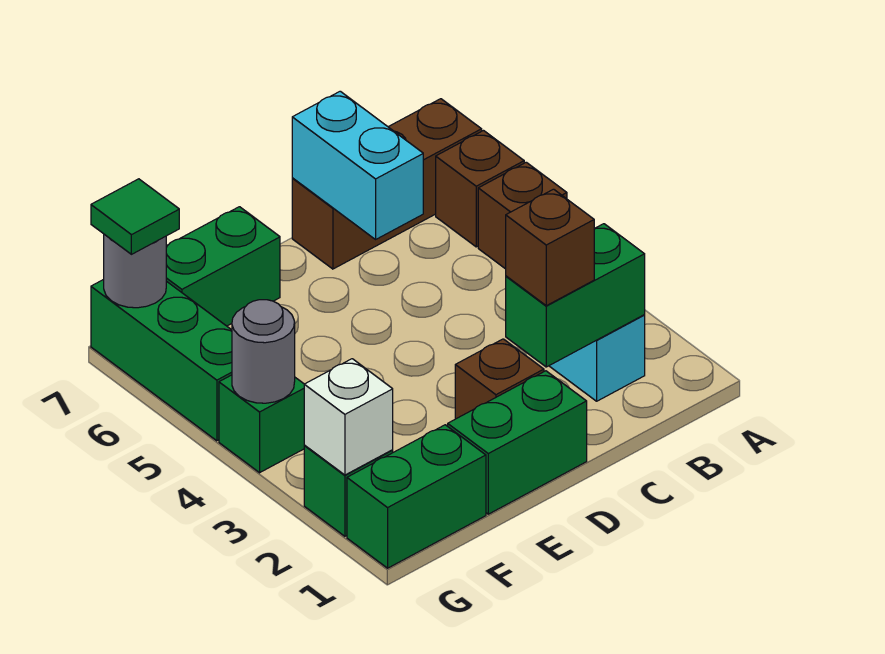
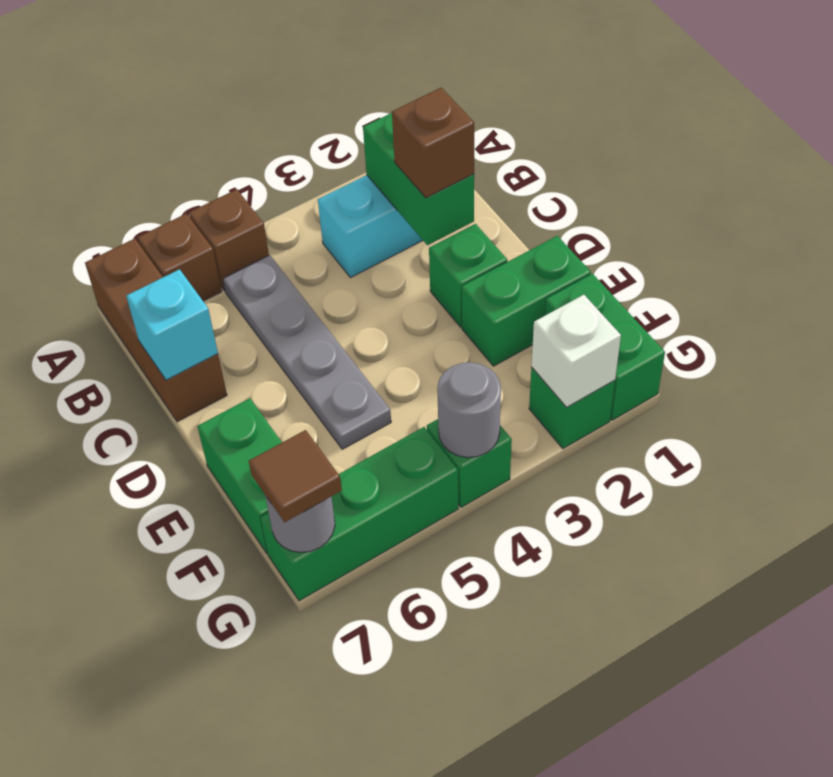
none -> grey plate B5:E5 level 1
cyan brick C6:C7 level 2 -> cyan brick C7 level 2
green brick D1:E1 level 1 -> green brick E1:E2 level 1
brown brick D2 level 1 -> green brick D2 level 1
green tile G7 level 3 -> brown tile G7 level 3

